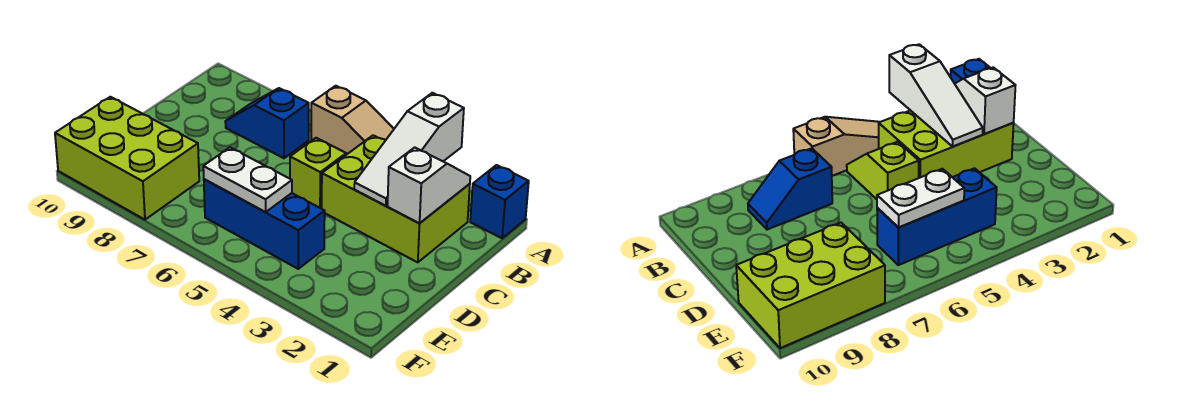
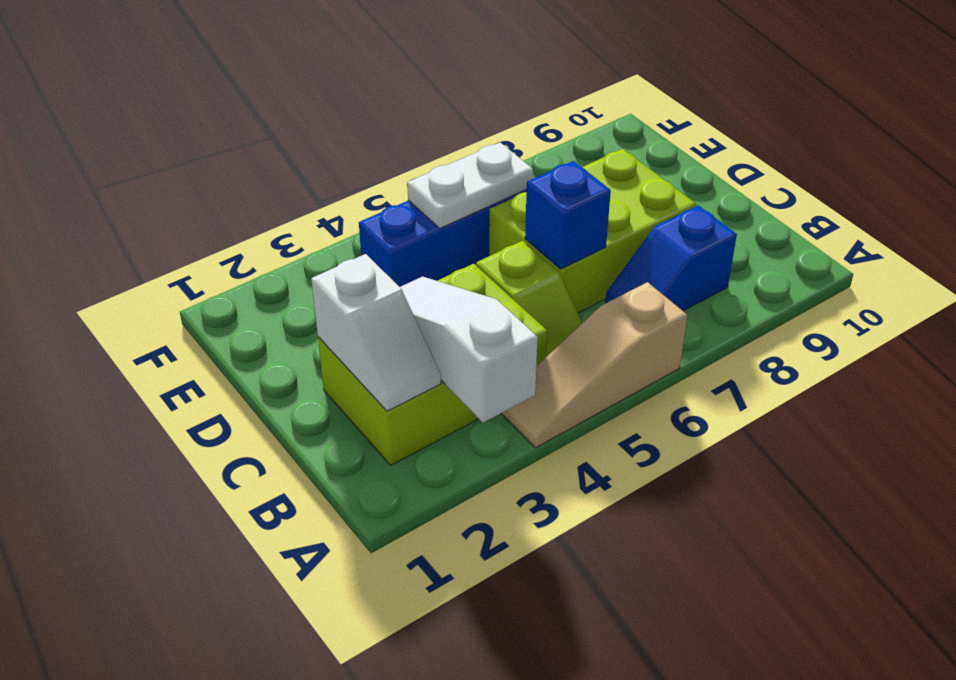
blue brick A1 level 1 -> blue brick C6 level 2
blue slope B7:B8 level 1 top 7 -> blue slope B7:B8 level 1 top 8
lime brick E8:F10 level 1 -> lime brick C6:D8 level 1

